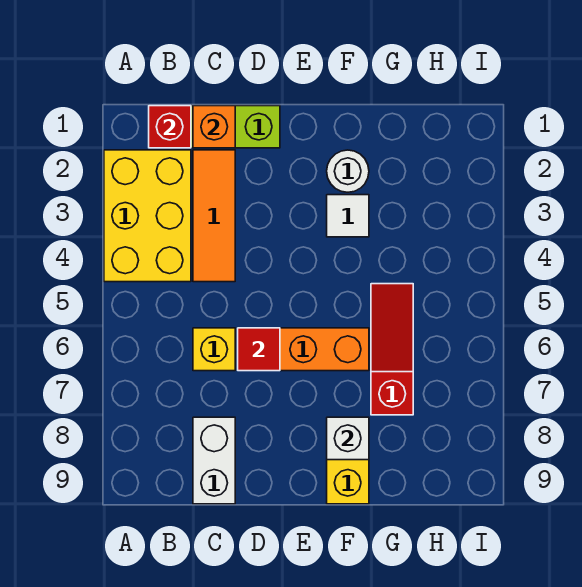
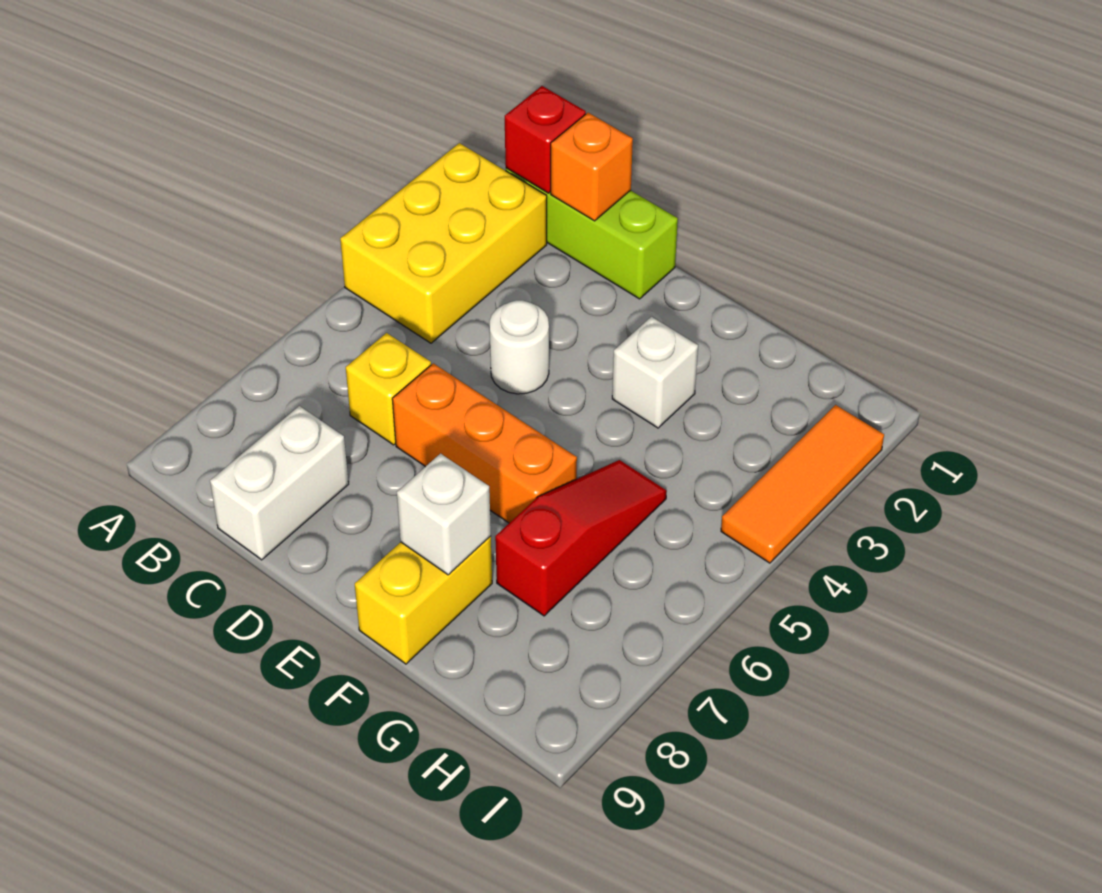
orange tile C2:C4 level 1 -> orange tile I2:I4 level 1
red tile D6 level 2 -> none
white round brick F2 level 1 -> white round brick D4 level 1
white tile F3 level 1 -> white brick F3 level 1

